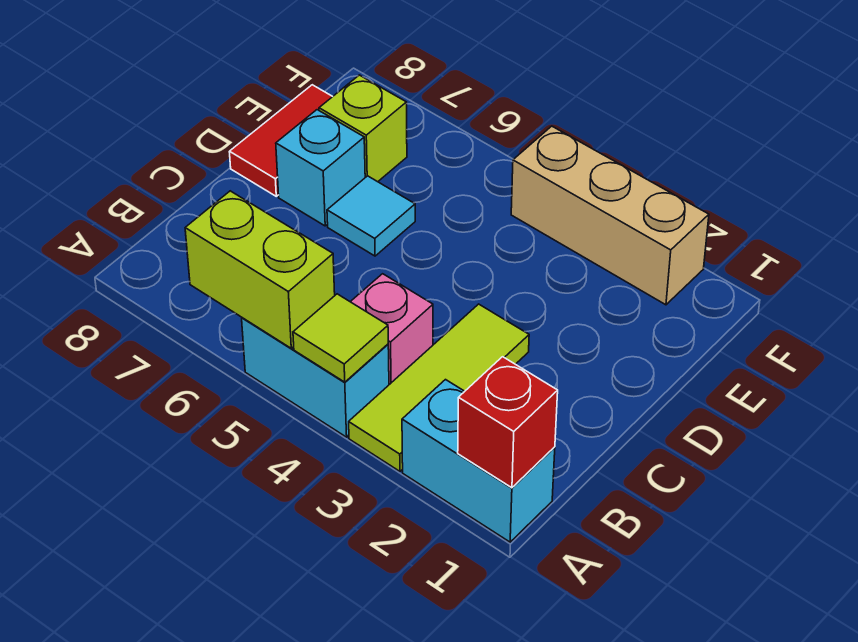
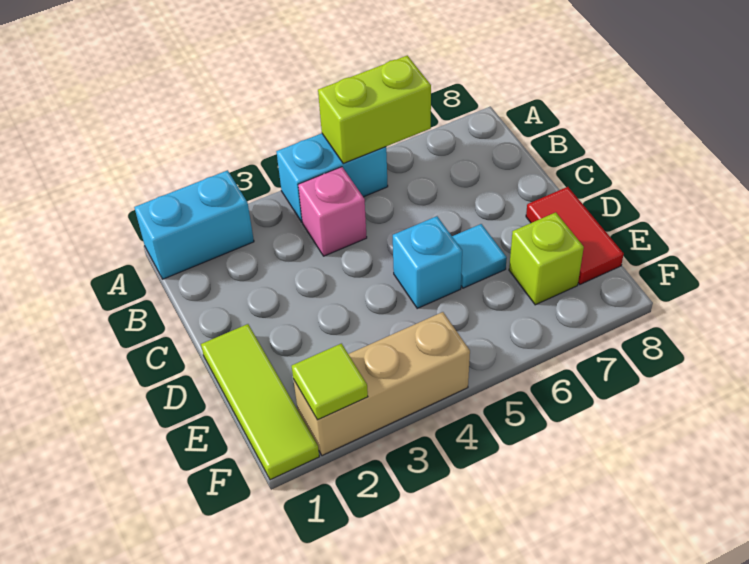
red brick A1 level 2 -> none
lime tile A3:C3 level 1 -> lime tile D1:F1 level 1
lime tile A4 level 2 -> lime tile F2 level 2
cyan brick D7 level 1 -> cyan brick D5 level 1

